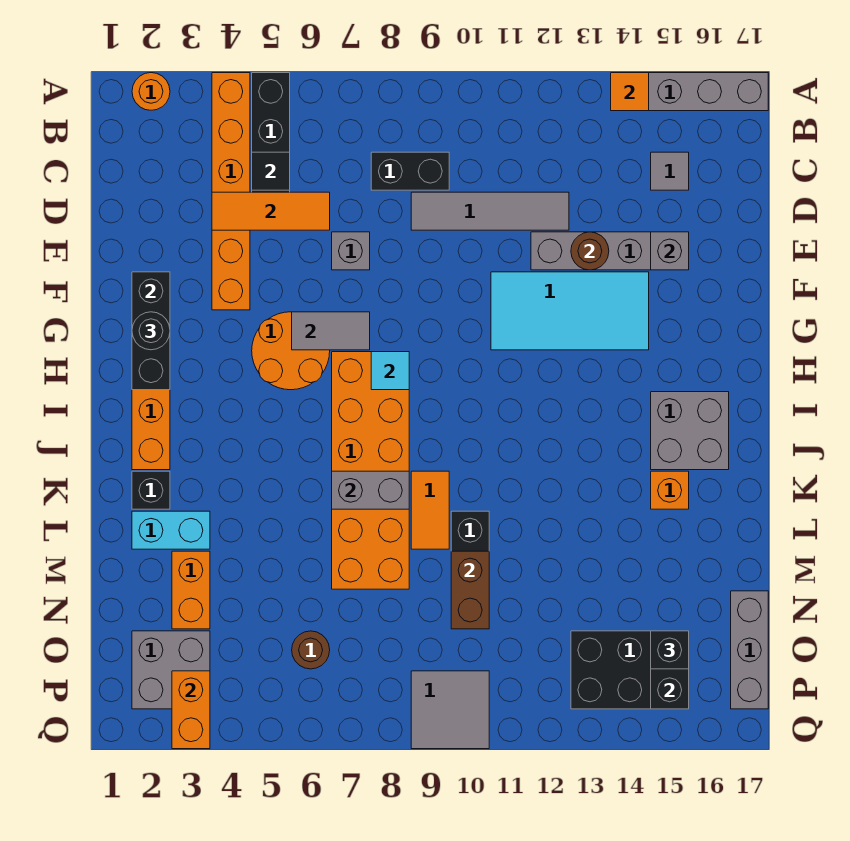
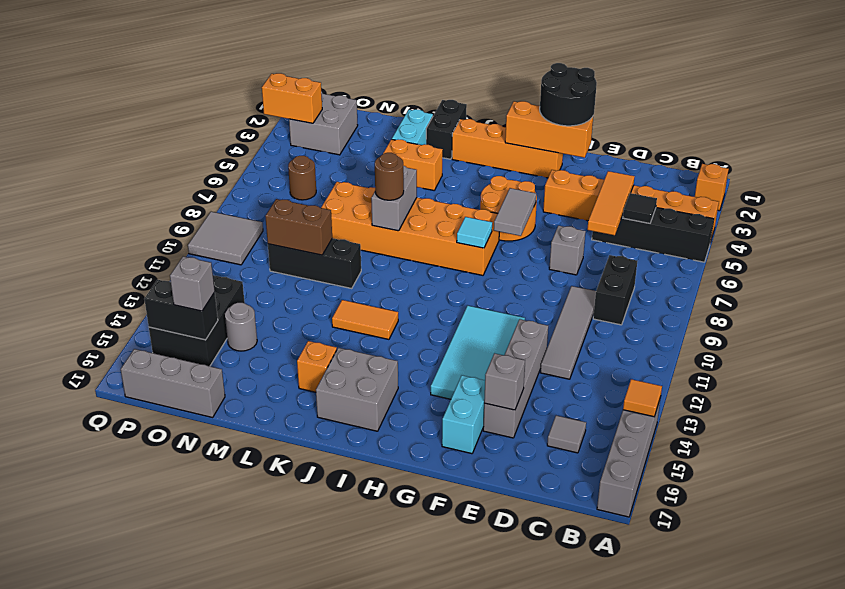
orange round brick A2 level 1 -> orange brick A2 level 1
brown round brick E13 level 2 -> brown round brick K8 level 3
black brick F2:H2 level 2 -> orange brick F2:H2 level 2
none -> cyan brick F15:F16 level 1
black round brick G2 level 3 -> black round brick F1:G2 level 3
black brick K2 level 1 -> black brick K1:K2 level 1
orange tile K9:L9 level 1 -> orange tile J12:K12 level 1
orange brick M3:N3 level 1 -> orange brick K4:L4 level 1
none -> grey round brick N14 level 1
black brick O15 level 3 -> grey brick O15 level 3

